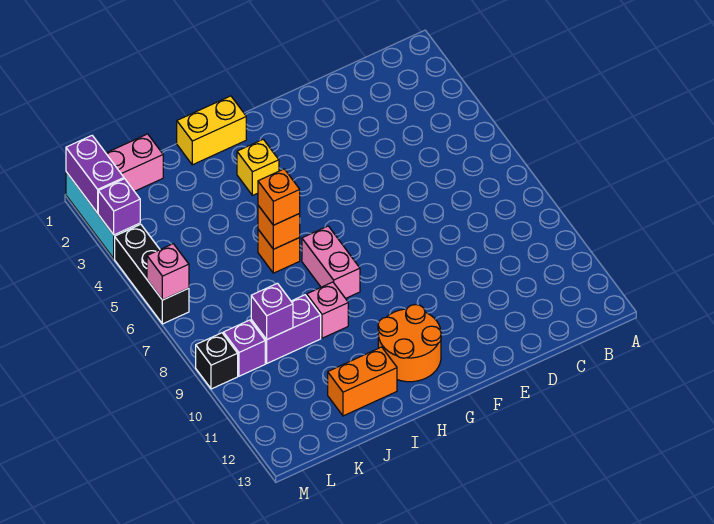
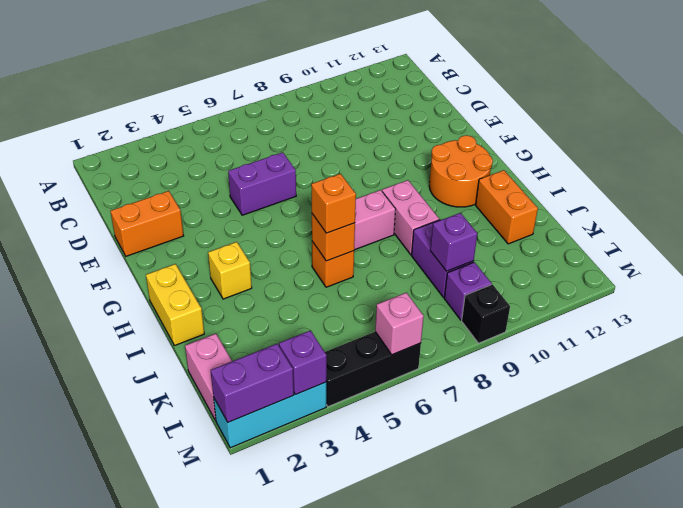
none -> orange brick E1:E2 level 1
none -> purple brick E5:E6 level 1
pink brick I9 level 1 -> pink brick H9:I9 level 1

